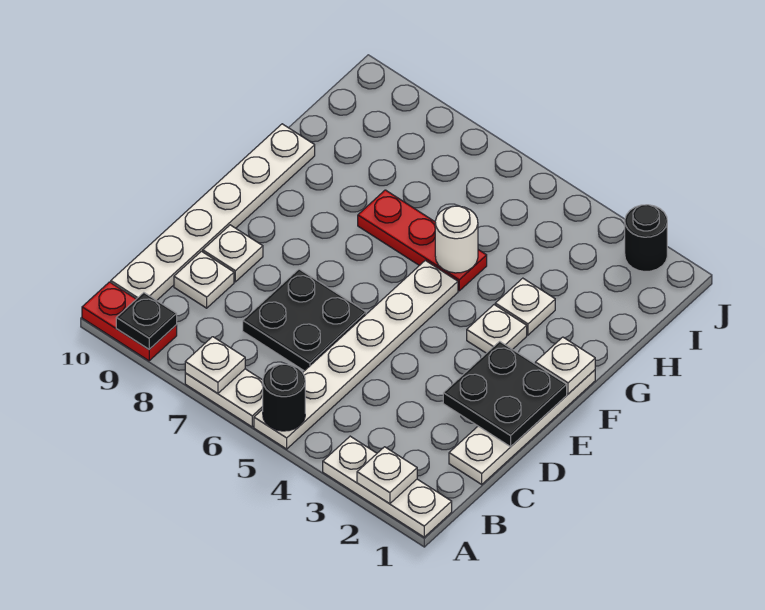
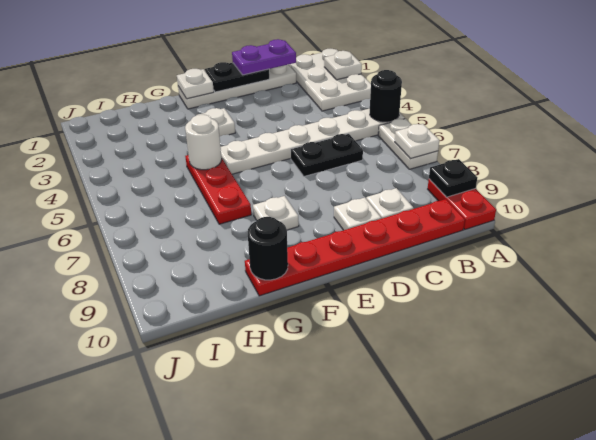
white plate A1:A3 level 1 -> white plate A1:B3 level 1
white plate B10:G10 level 1 -> red plate B10:G10 level 1
none -> purple plate C1:D1 level 3
black plate C6:D7 level 1 -> black plate C6:D6 level 1
black plate D1:E2 level 2 -> black plate D1:E1 level 2
white plate G3 level 1 -> white plate F8 level 1
black round brick J2 level 1 -> black round brick G10 level 2

